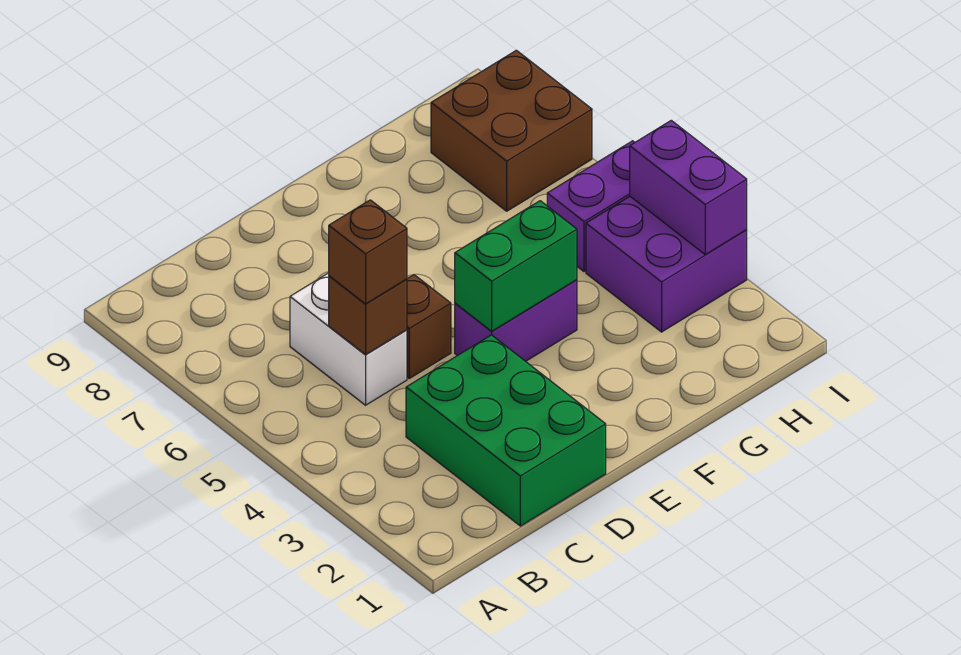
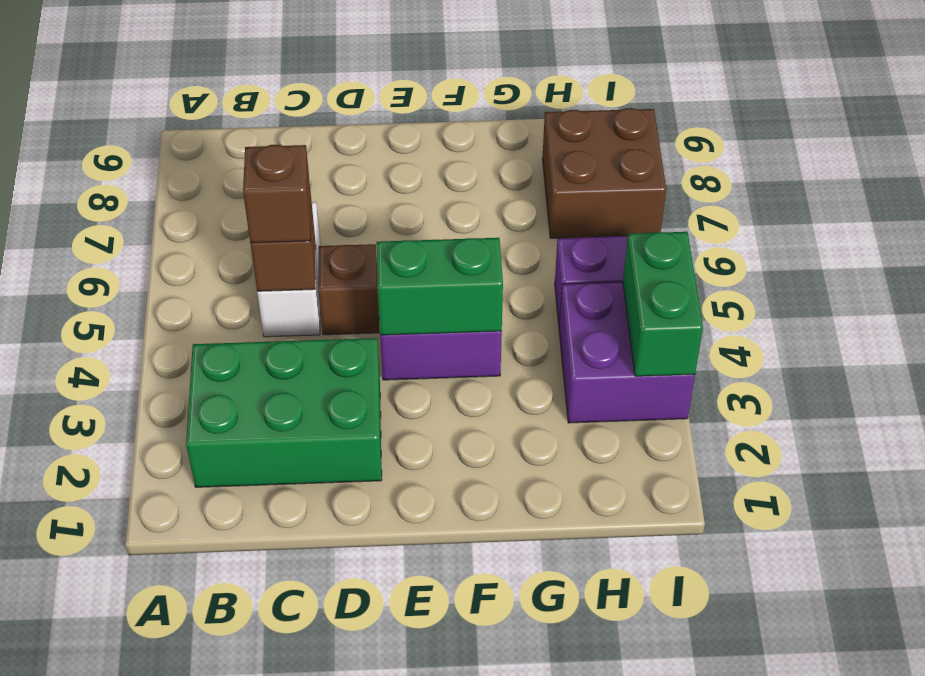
green brick C1:D3 level 1 -> green brick B2:D3 level 1
purple brick I3:I4 level 2 -> green brick I3:I4 level 2

